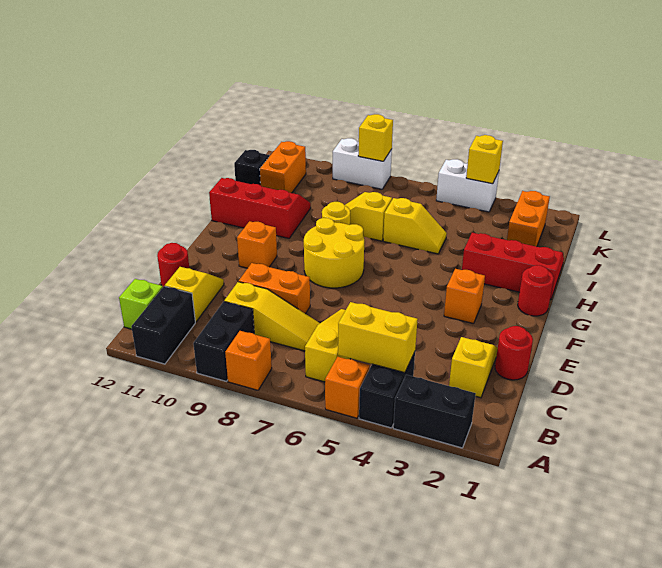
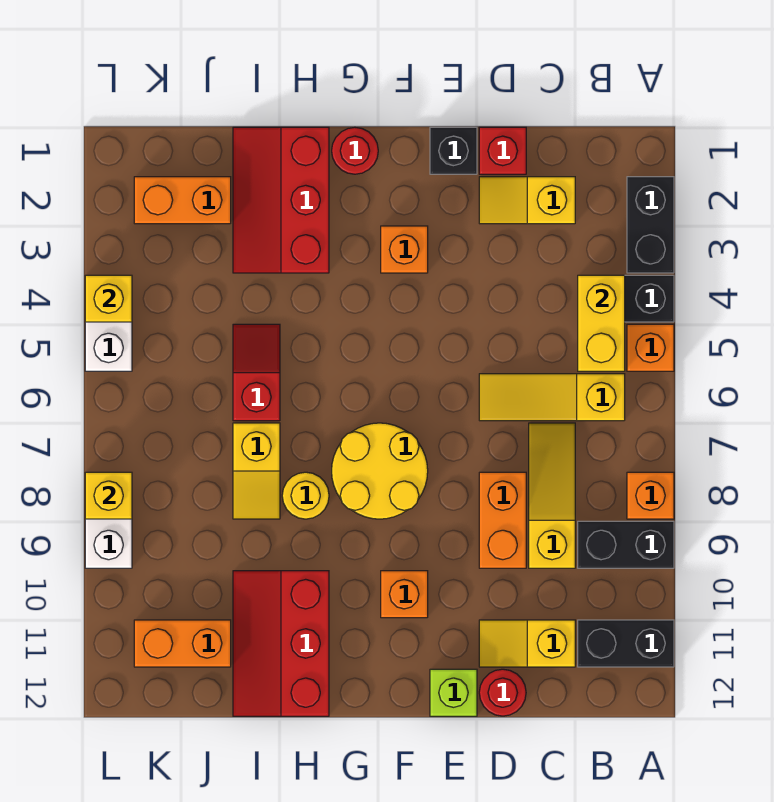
lime brick B12 level 1 -> lime brick E12 level 1
red round brick D1 level 1 -> red brick D1 level 1
yellow slope I5:I6 level 1 top 6 -> red slope I5:I6 level 1 top 6
black brick J12 level 1 -> black brick E1 level 1

